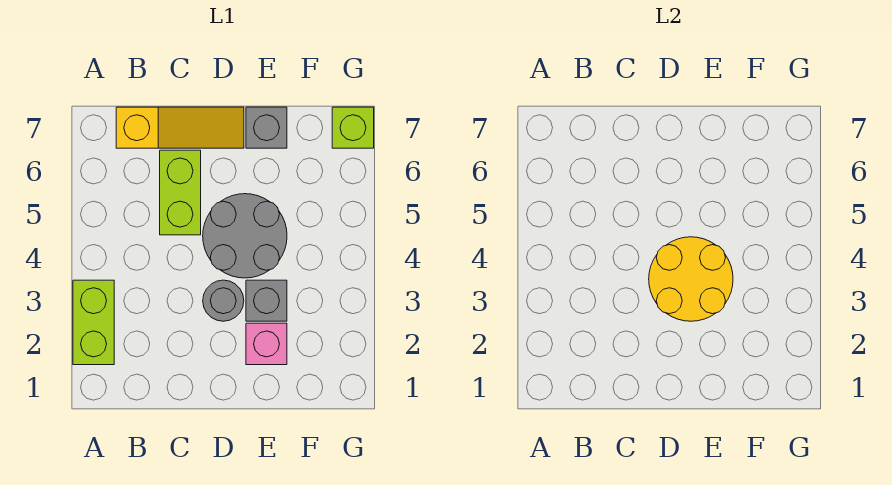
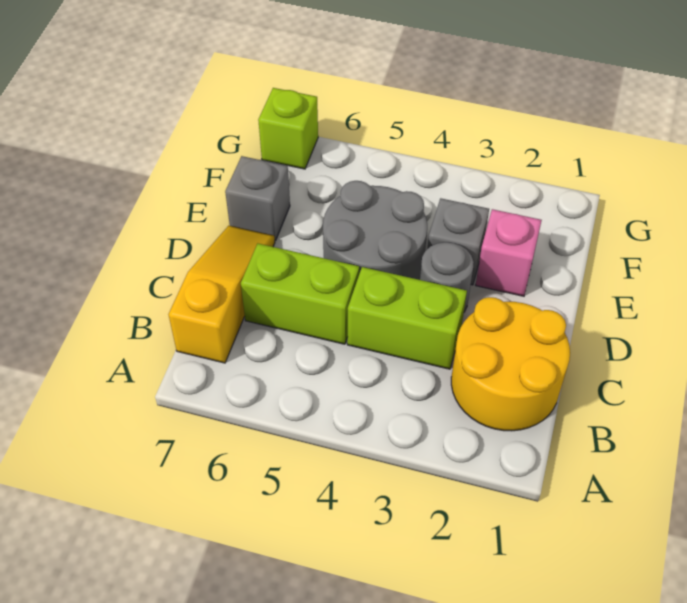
lime brick A2:A3 level 1 -> lime brick C3:C4 level 1
yellow round brick D3:E4 level 2 -> yellow round brick B1:C2 level 1

